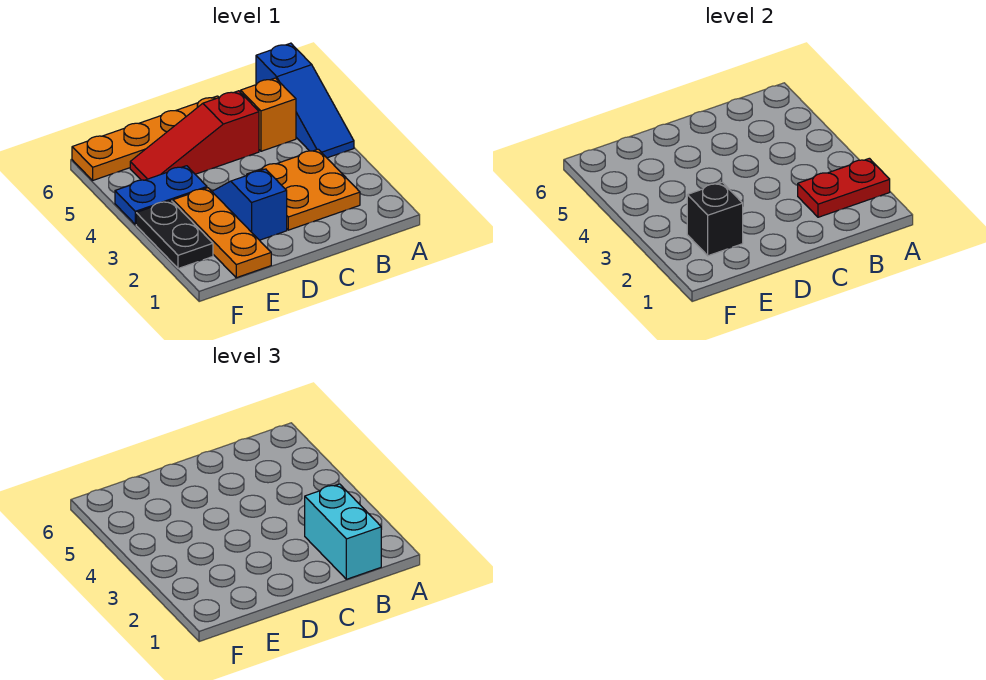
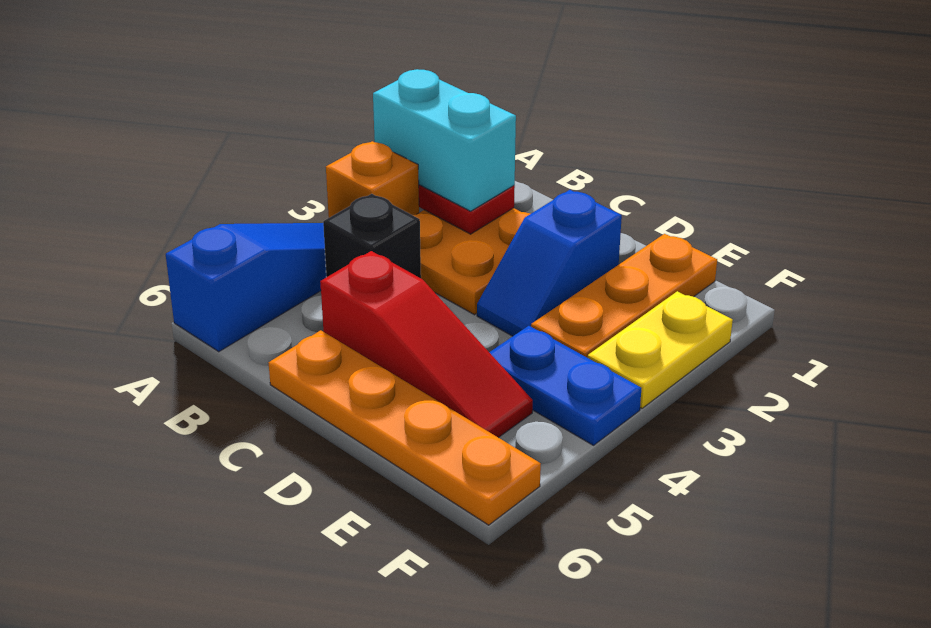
cyan brick B1:B2 level 3 -> cyan brick A2:B2 level 3
orange brick B5 level 1 -> orange brick A3 level 1
black brick E2 level 2 -> black brick B4 level 1
black plate F2:F3 level 1 -> yellow plate F2:F3 level 1

